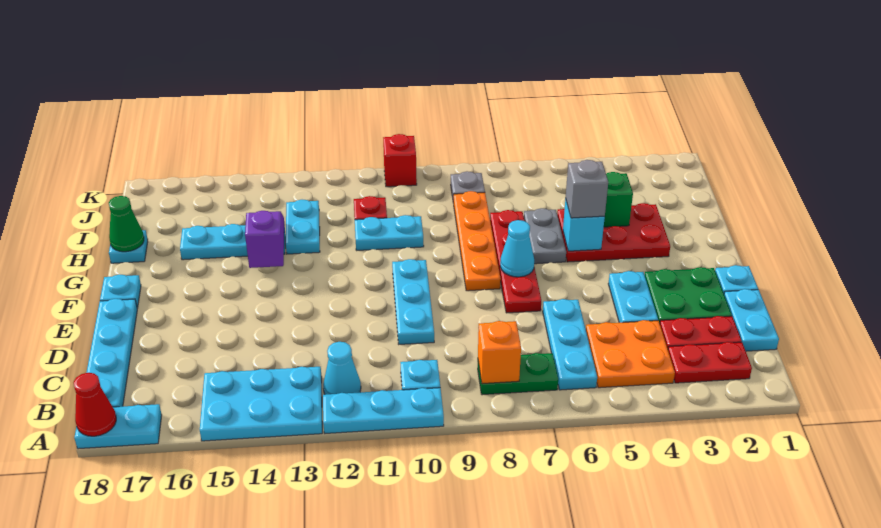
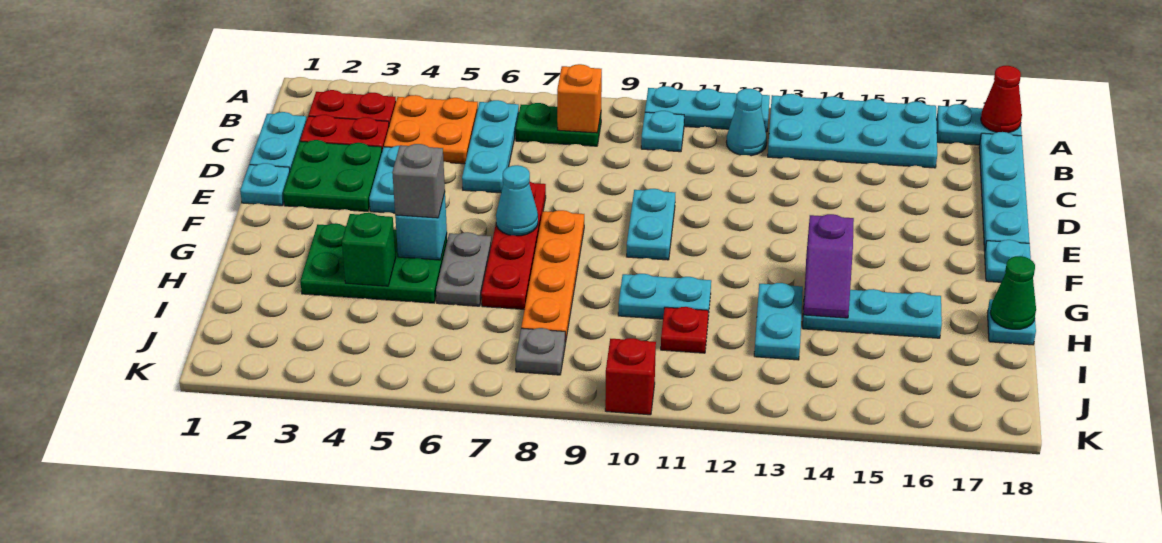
cyan plate A13:B15 level 1 -> cyan plate A13:B16 level 1
cyan plate D10:F10 level 1 -> cyan plate E10:F10 level 1
red plate G3:H5 level 1 -> green plate G3:H5 level 1

